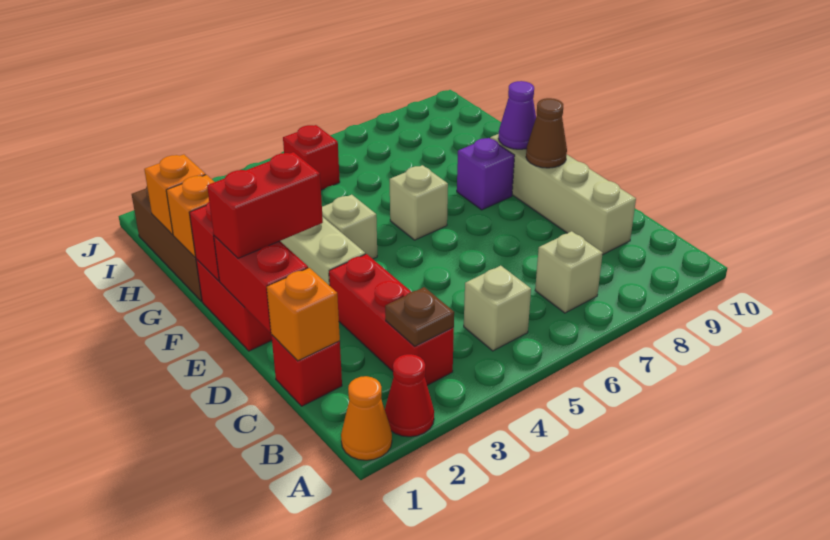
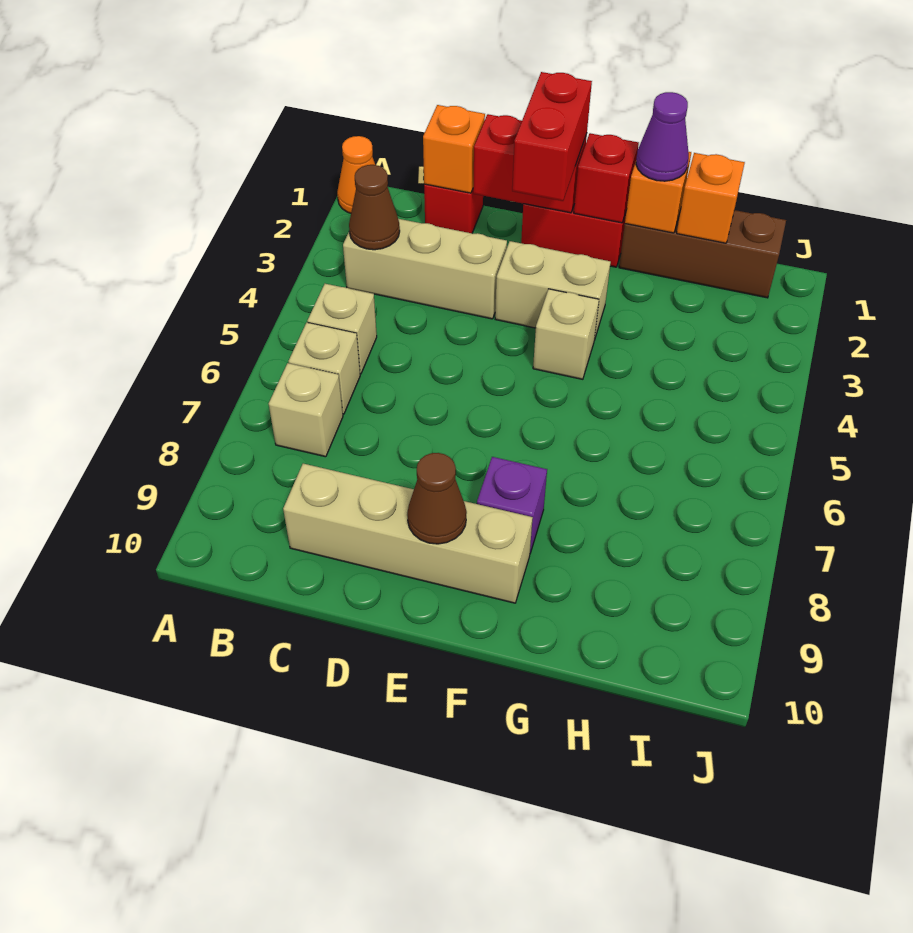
red cone A2 level 1 -> none
red brick B3:D3 level 1 -> tan brick B3:D3 level 1
brown plate B3 level 2 -> brown cone B3 level 2
tan brick F6 level 1 -> tan brick B6 level 1
purple cone F9 level 2 -> purple cone G1 level 3
red brick I5 level 1 -> none

